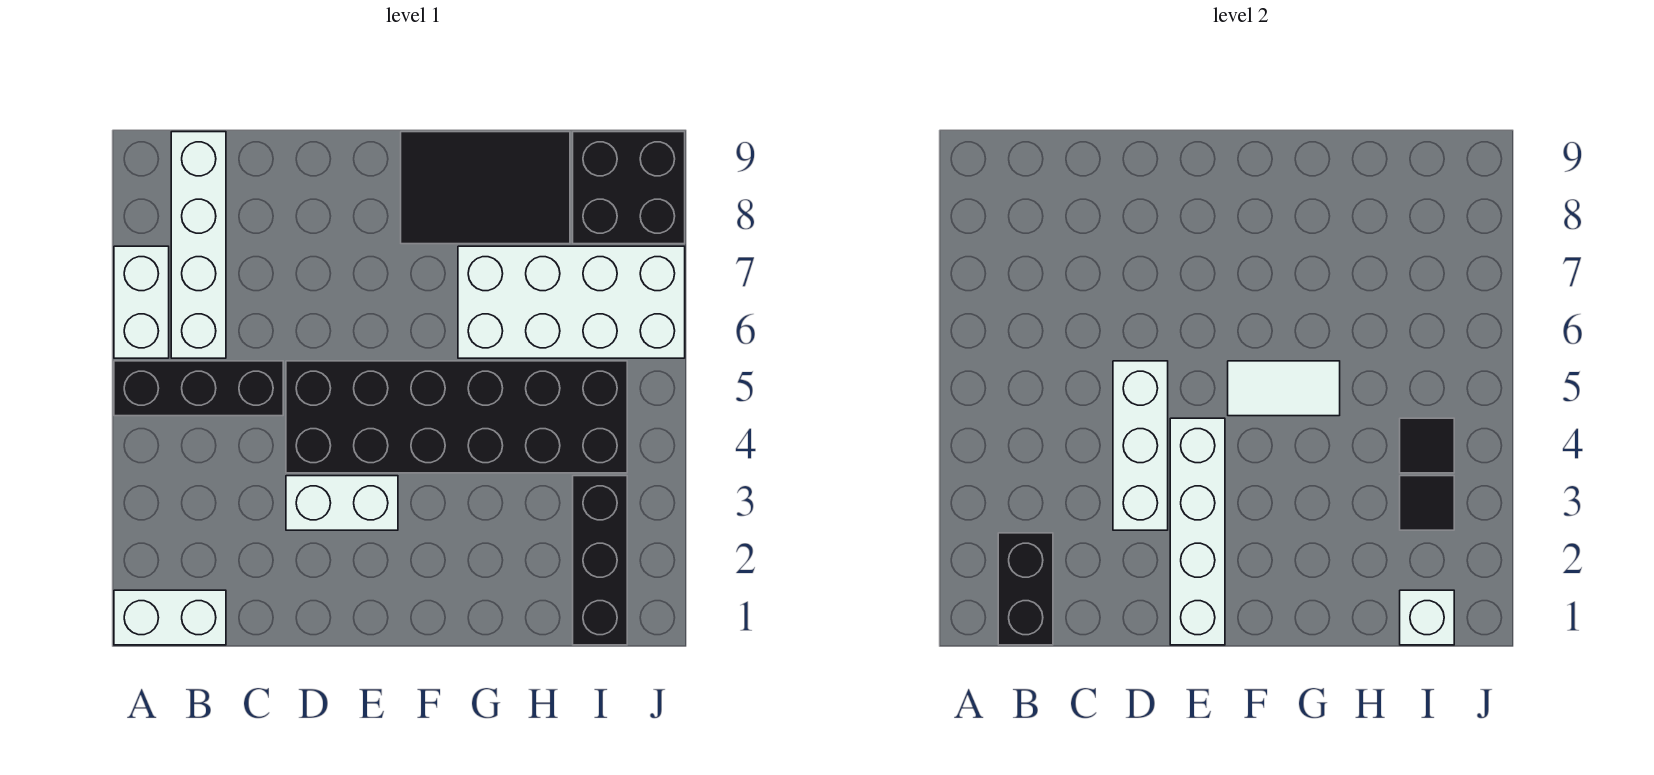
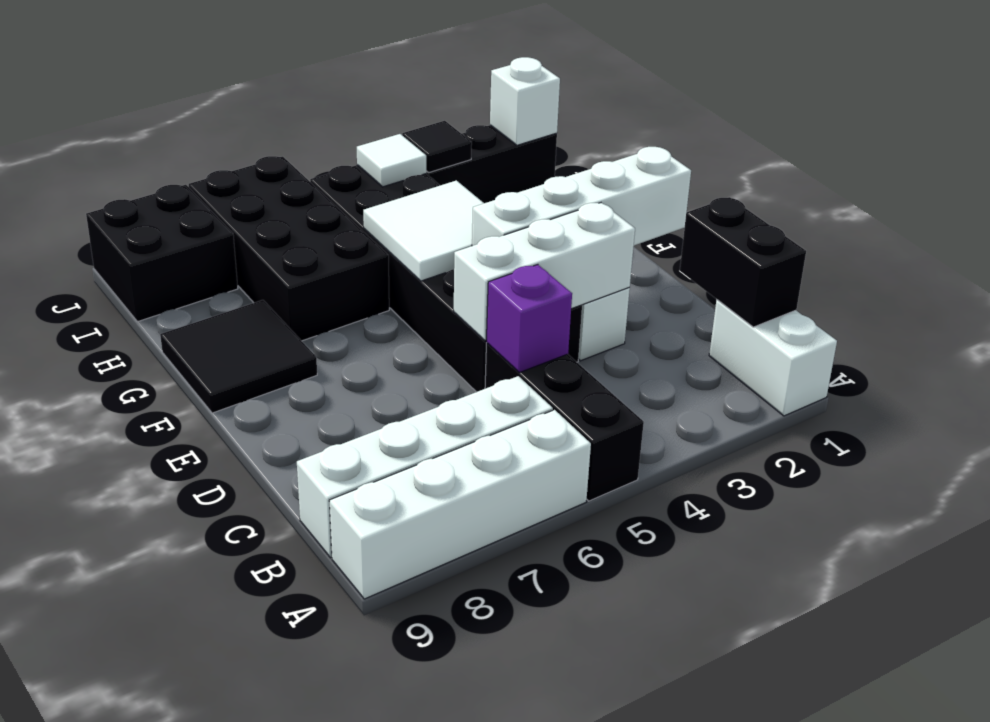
white brick A6:A7 level 1 -> white brick A6:A9 level 1
black brick B1:B2 level 2 -> black brick B1:C1 level 2
none -> purple brick C5 level 2
white tile F5:G5 level 2 -> white tile F4:G5 level 2
black tile F8:H9 level 1 -> black tile F8:G9 level 1
white brick G6:J7 level 1 -> black brick G6:J7 level 1
black tile I4 level 2 -> white tile I4 level 2

